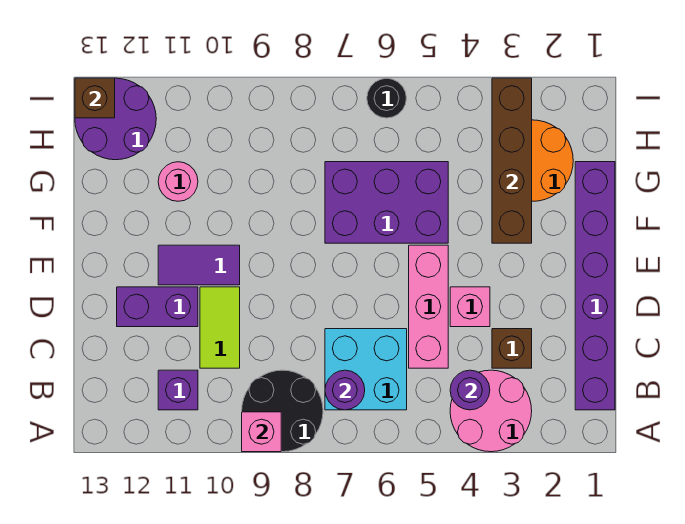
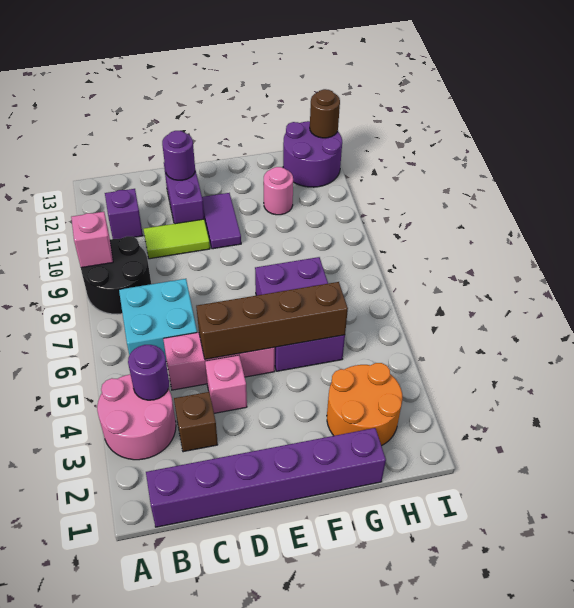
purple round brick B7 level 2 -> purple round brick D12 level 2
brown brick F3:I3 level 2 -> brown brick D5:G5 level 2
black round brick I6 level 1 -> none
brown brick I13 level 2 -> brown round brick I13 level 2

